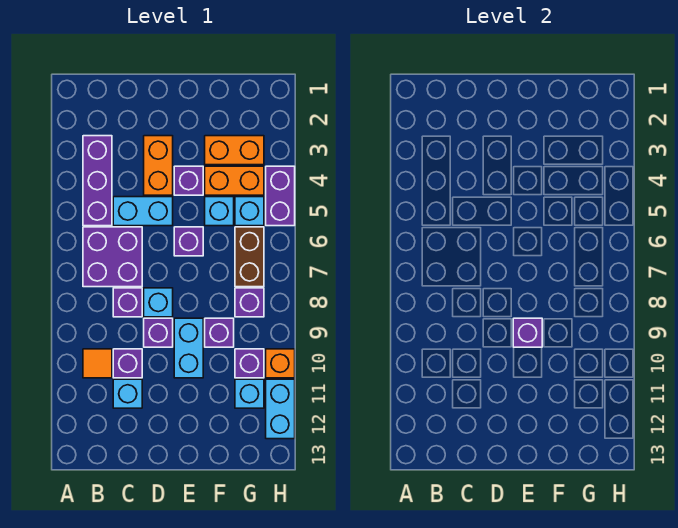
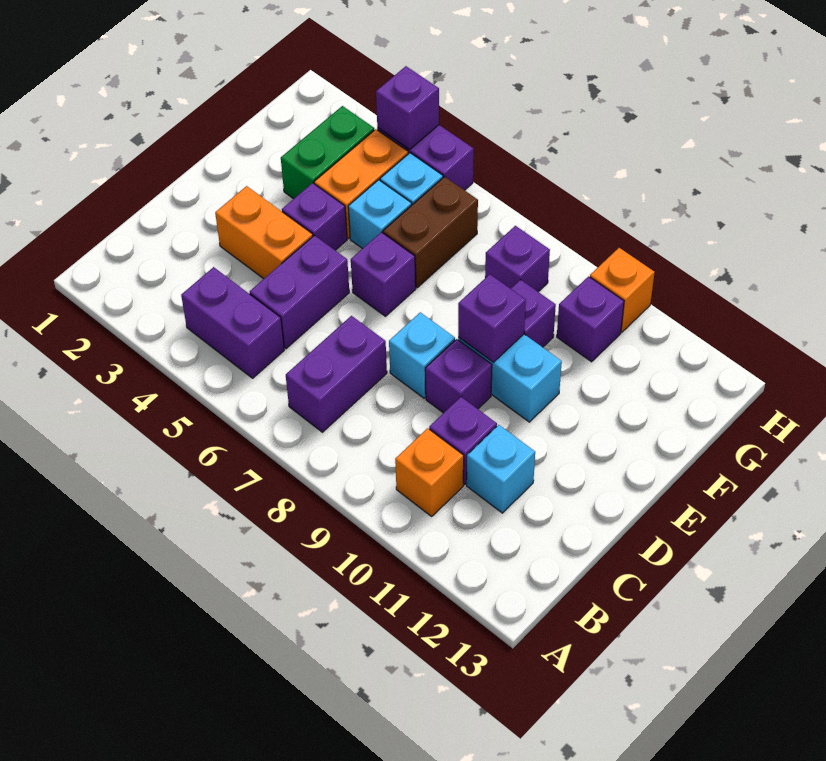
purple brick B3:B5 level 1 -> purple brick B4:B5 level 1
purple brick B6:C7 level 1 -> purple brick B7:C7 level 1
orange tile B10 level 1 -> orange brick B10 level 1
cyan brick C5:D5 level 1 -> purple brick C5:D5 level 1
purple brick C8 level 1 -> purple brick H4 level 2
orange brick F3:G3 level 1 -> green brick F3:G3 level 1
brown brick G6:G7 level 1 -> brown brick F6:G6 level 1
cyan brick G11 level 1 -> none
cyan brick H11:H12 level 1 -> none

